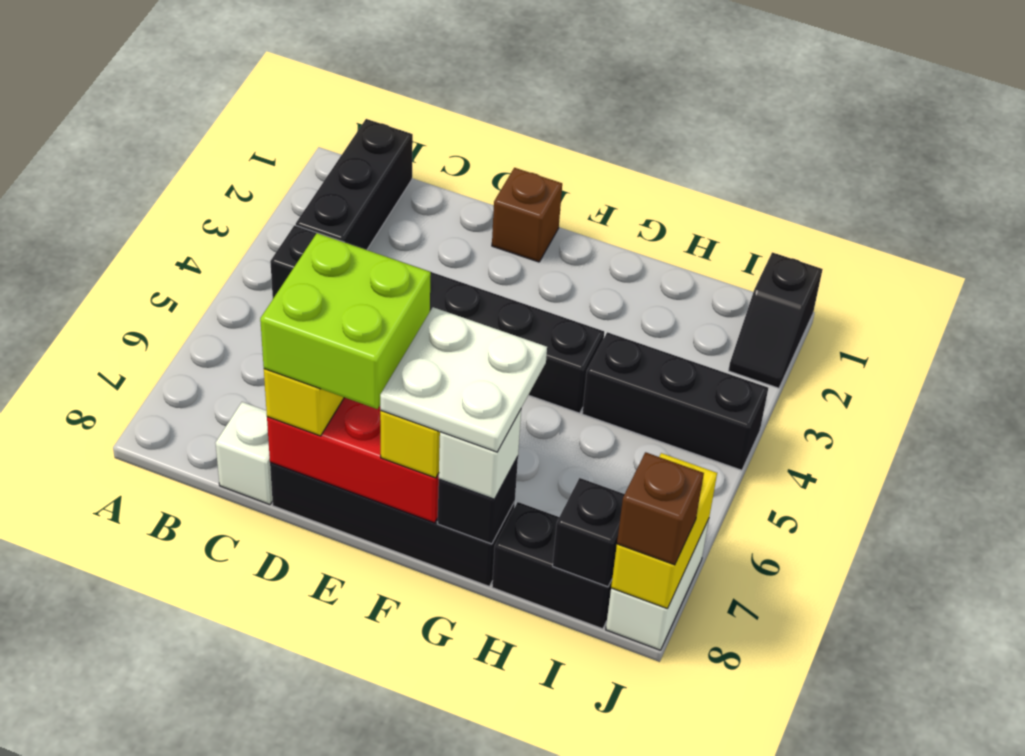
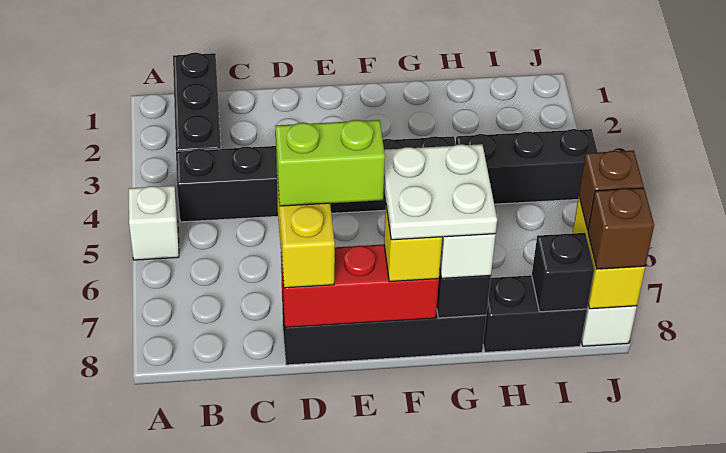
white brick C8 level 1 -> white brick A5 level 1
lime brick D7:E8 level 4 -> lime brick D7:E7 level 4
brown brick E1 level 1 -> brown brick J7 level 3
black slope J1:J2 level 1 top 1 -> none

